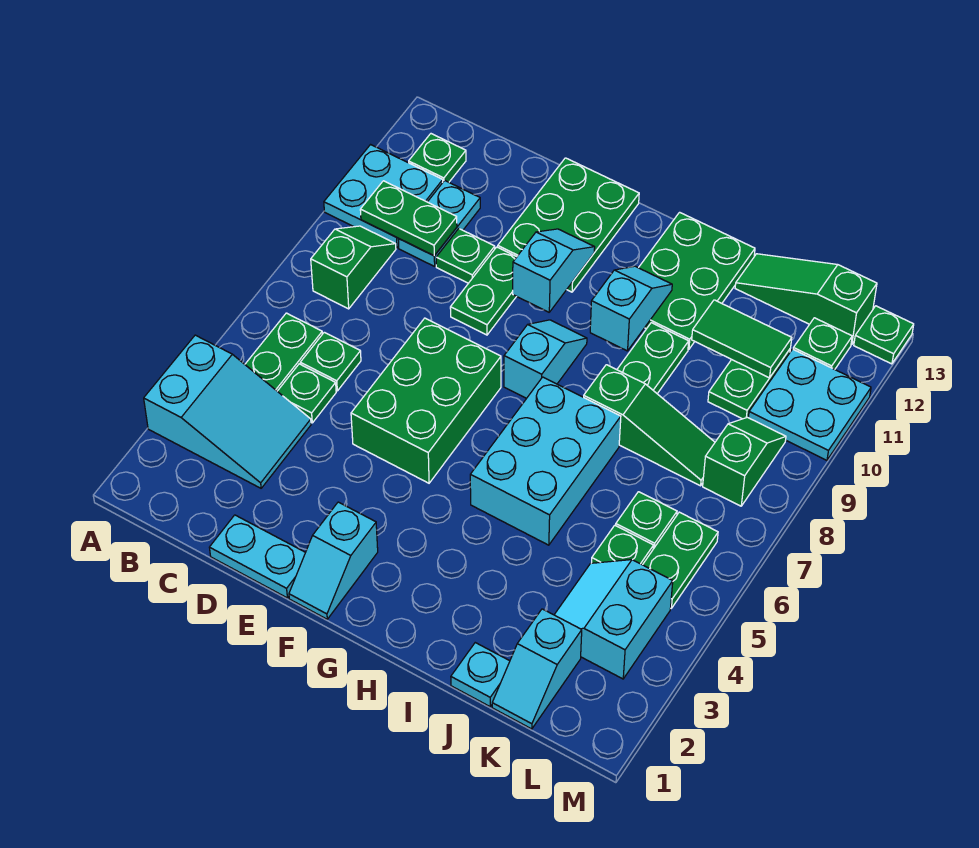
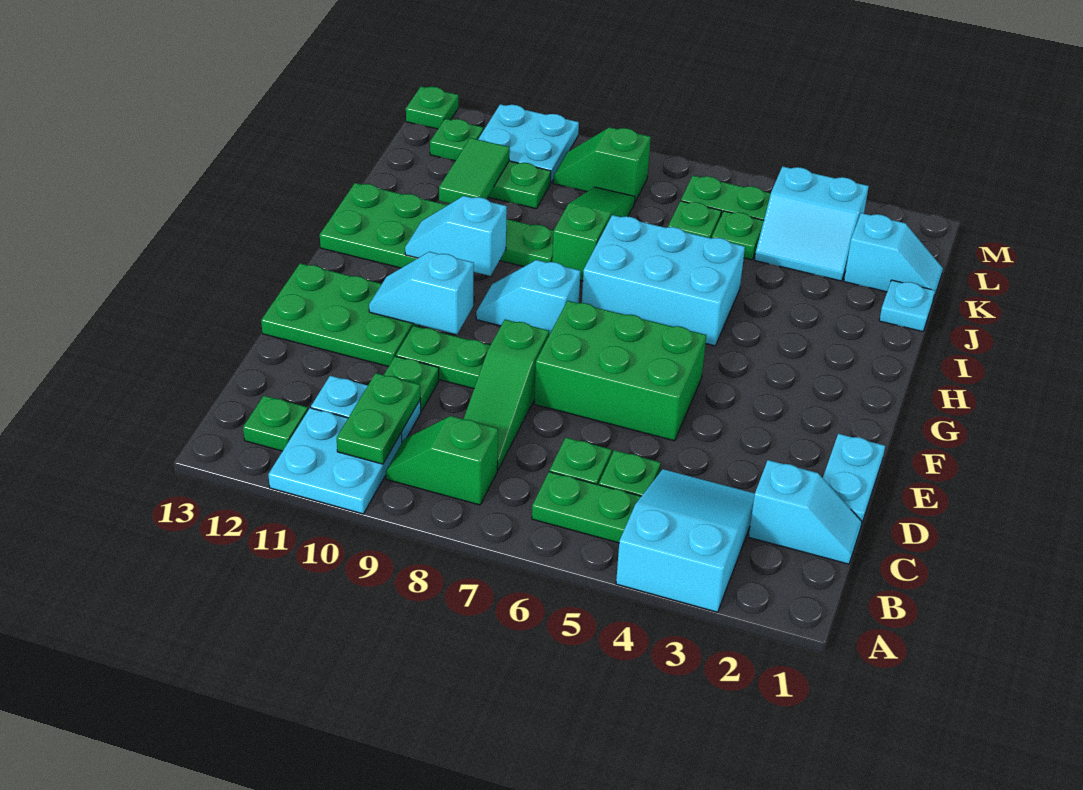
cyan slope F1:F2 level 1 top 2 -> cyan slope C1:C2 level 1 top 2
green slope J13:L13 level 1 top L -> green slope C8:E8 level 1 top E

